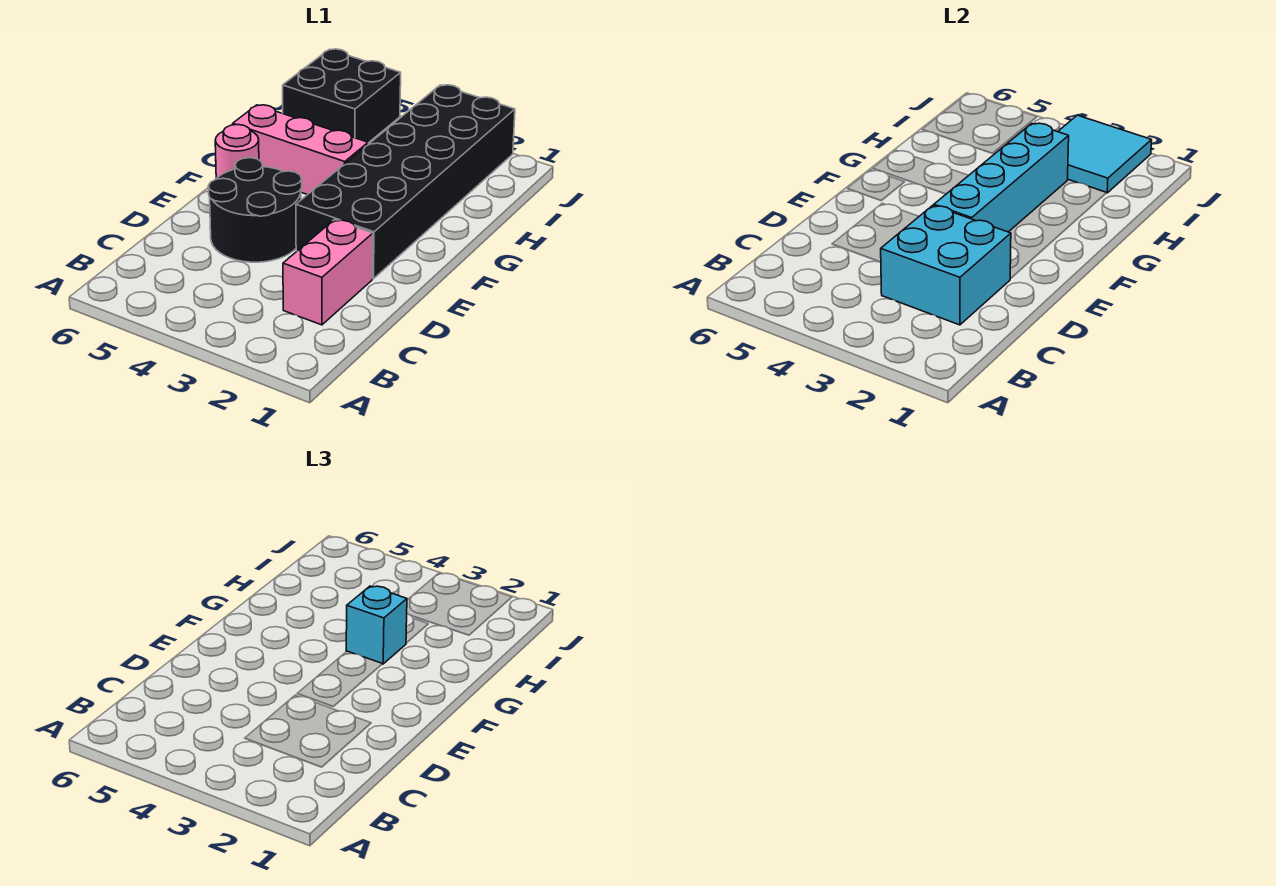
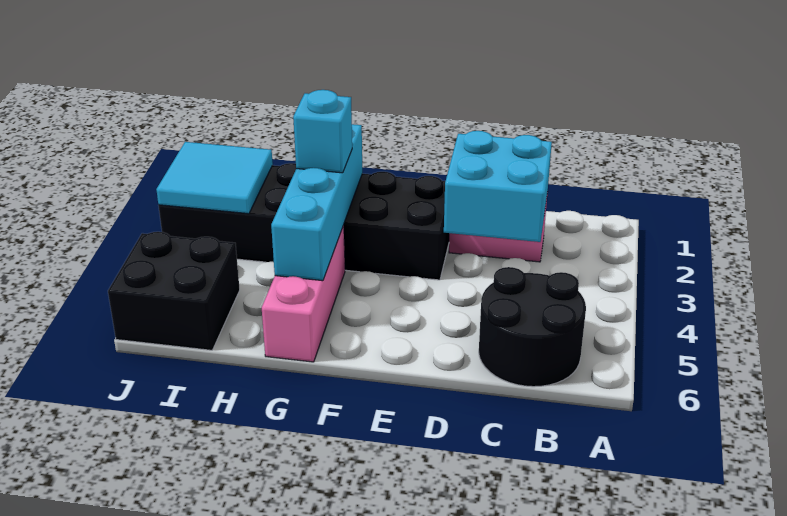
black round brick D4:E5 level 1 -> black round brick B5:C6 level 1
cyan brick E3:H3 level 2 -> cyan brick G2:G5 level 2
pink round brick F6 level 1 -> none

